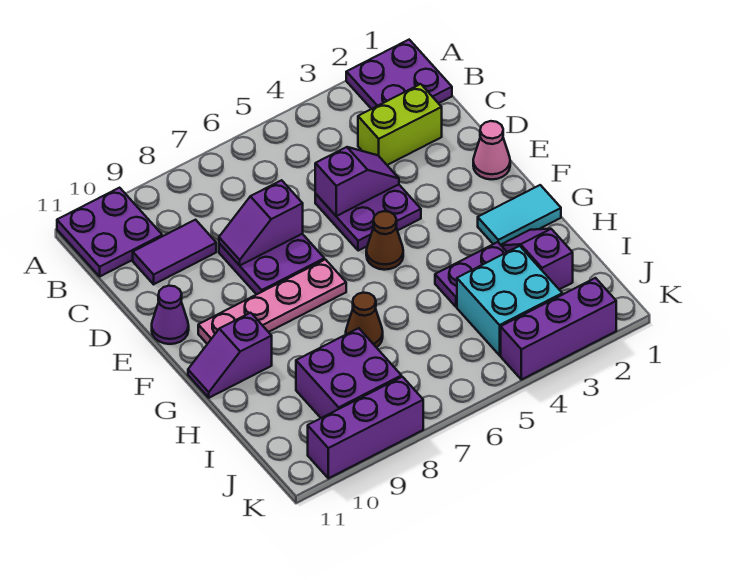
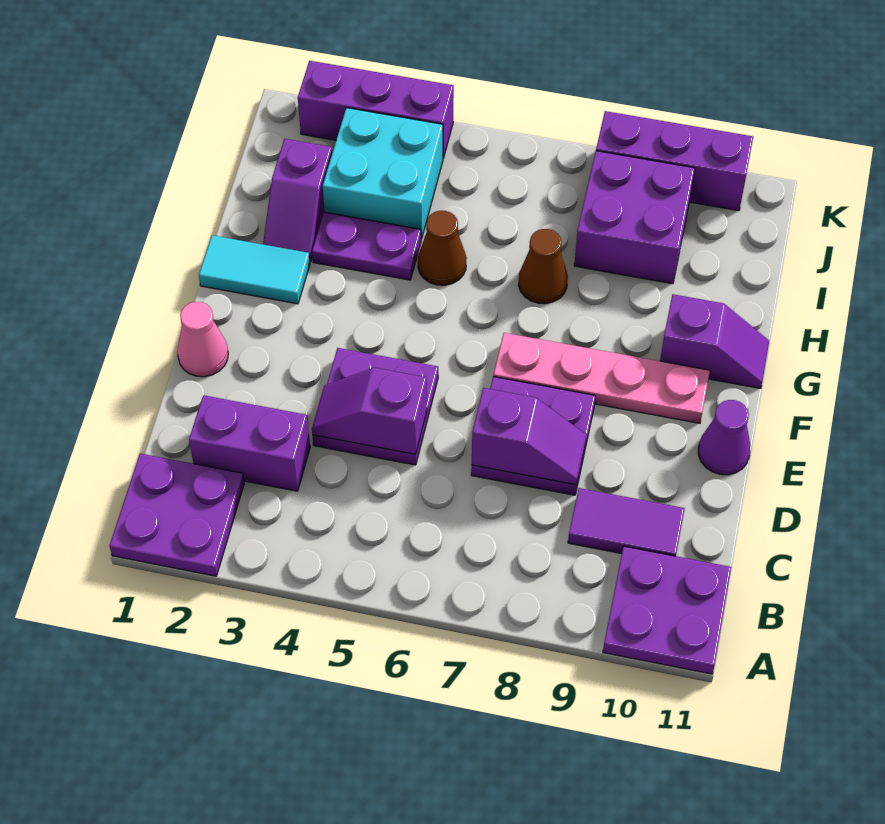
lime brick C2:C3 level 1 -> purple brick C2:C3 level 1
brown cone F5 level 1 -> brown cone H5 level 1

